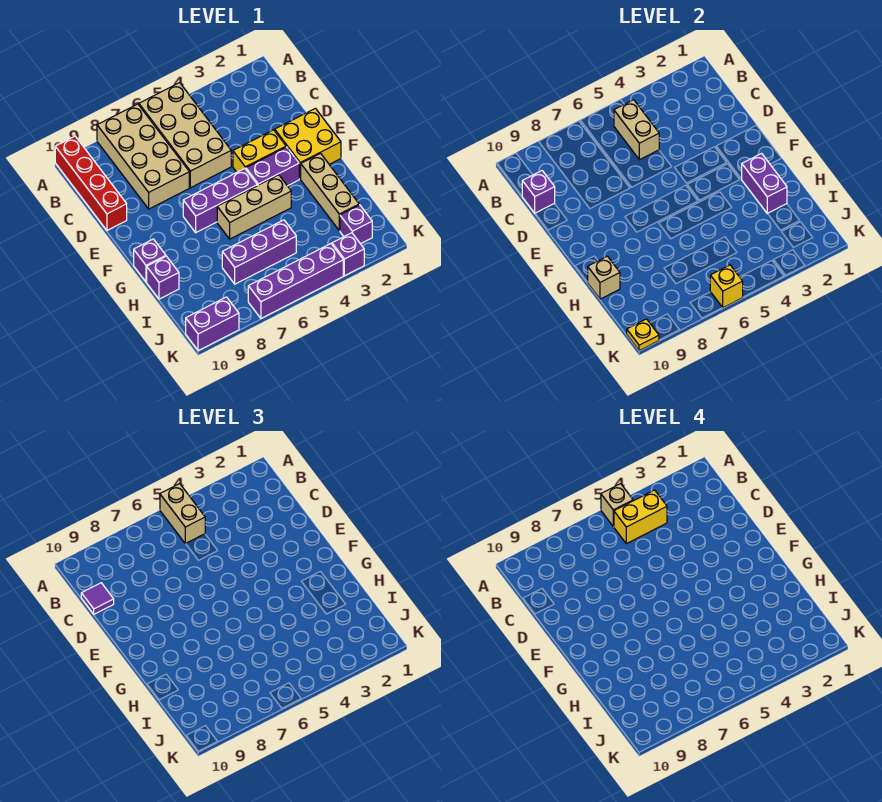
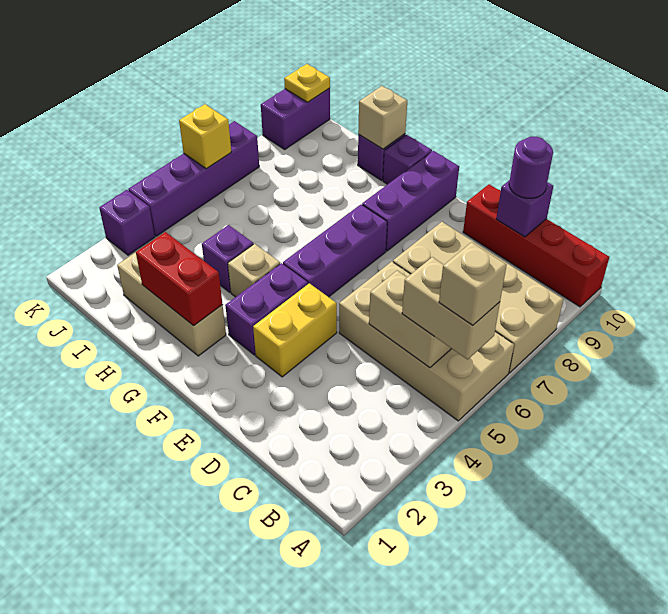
yellow brick B4:B5 level 4 -> none
purple tile C10 level 3 -> purple round brick C10 level 3
yellow brick E1:F2 level 1 -> none
purple brick G2:H2 level 2 -> red brick G2:H2 level 2
tan brick G4:G6 level 1 -> tan brick G4 level 1
purple brick I5:I7 level 1 -> purple brick F8:F10 level 1
purple brick J2 level 1 -> purple brick H4 level 1

